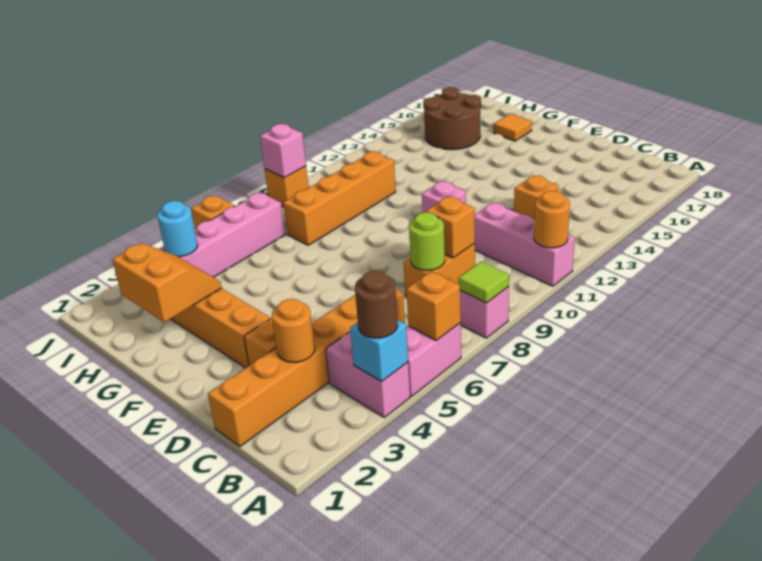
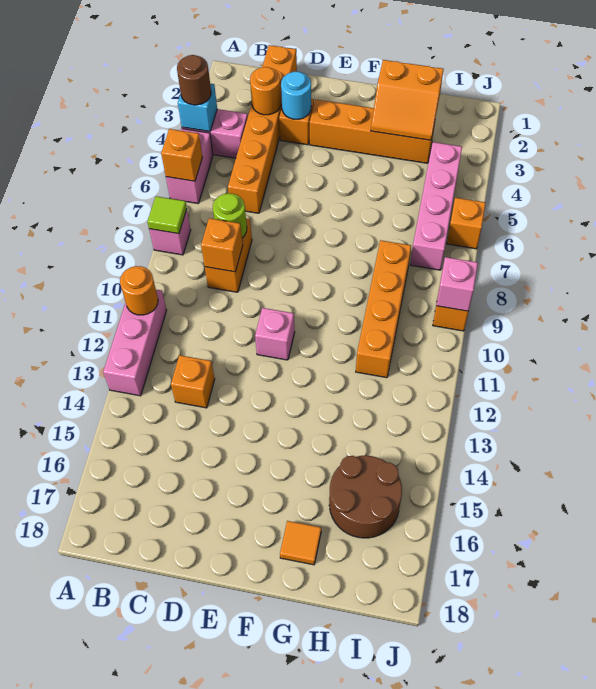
pink brick A11:C11 level 1 -> pink brick A11:A13 level 1
cyan round brick I4 level 2 -> cyan round brick D3 level 2

